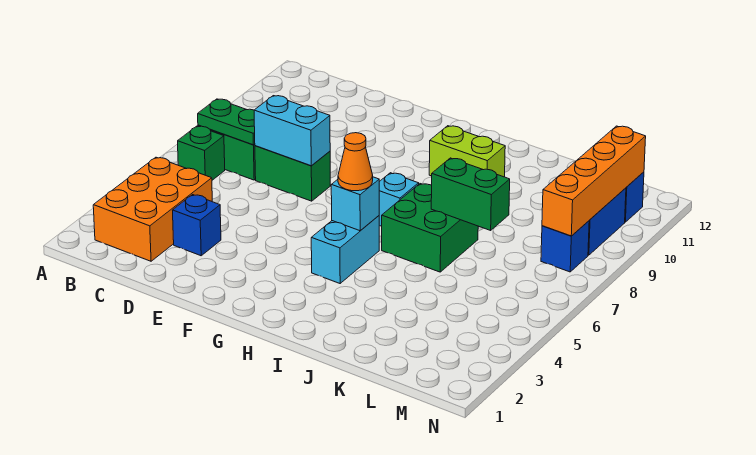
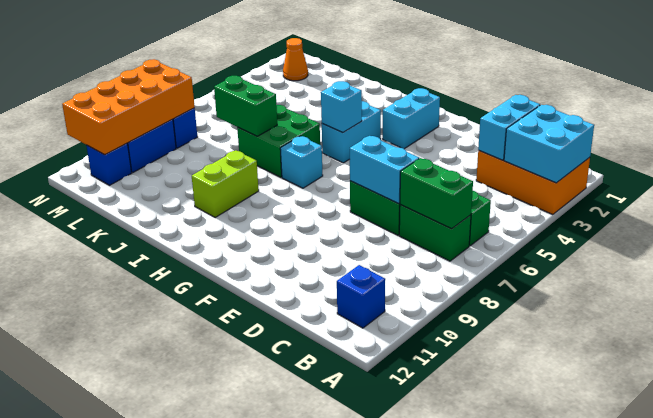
none -> cyan brick A2:B3 level 2
orange brick B2:C4 level 1 -> orange brick A2:C3 level 1
green plate B7:C7 level 2 -> green brick B7:C7 level 2
none -> cyan brick C2:C3 level 2
blue brick D3 level 1 -> blue brick B11 level 1
none -> cyan brick G2:G3 level 1
orange cone H5 level 3 -> orange cone M2 level 1
lime brick H10:I10 level 1 -> lime brick I9:I10 level 1
orange brick M8:M11 level 2 -> orange brick M8:N11 level 2

